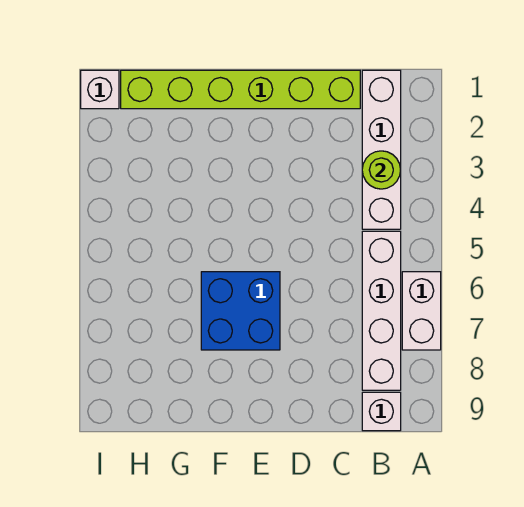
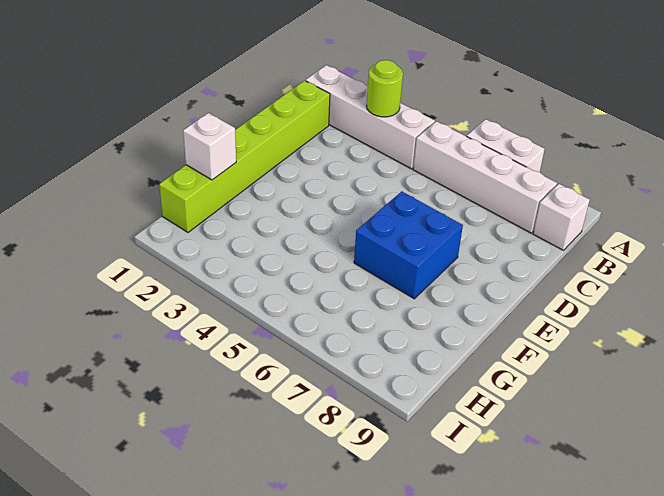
white brick I1 level 1 -> white brick G1 level 2

